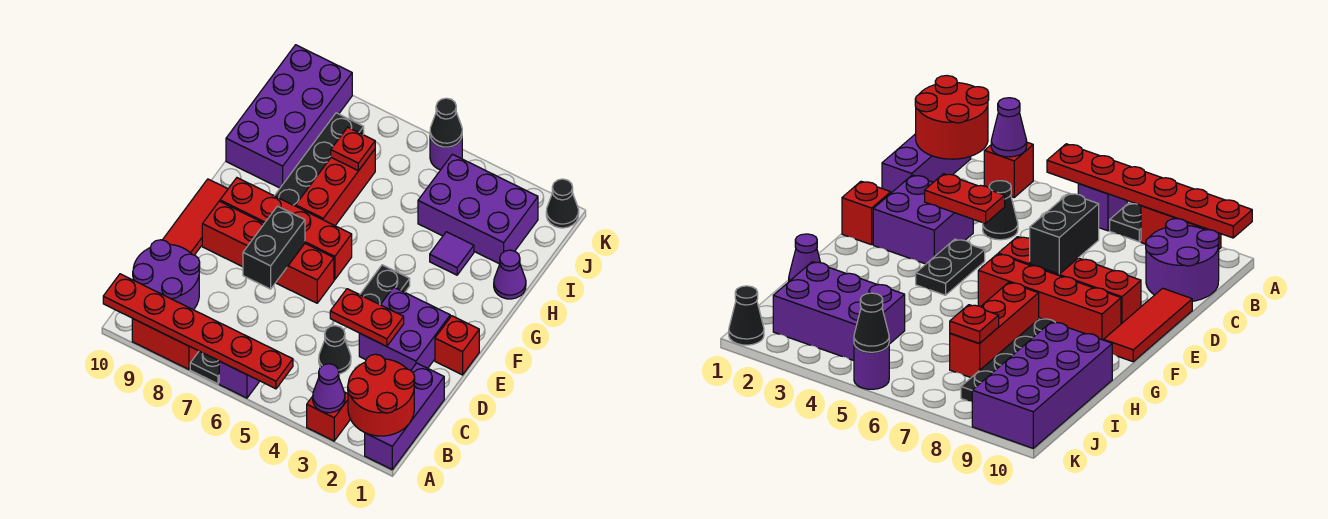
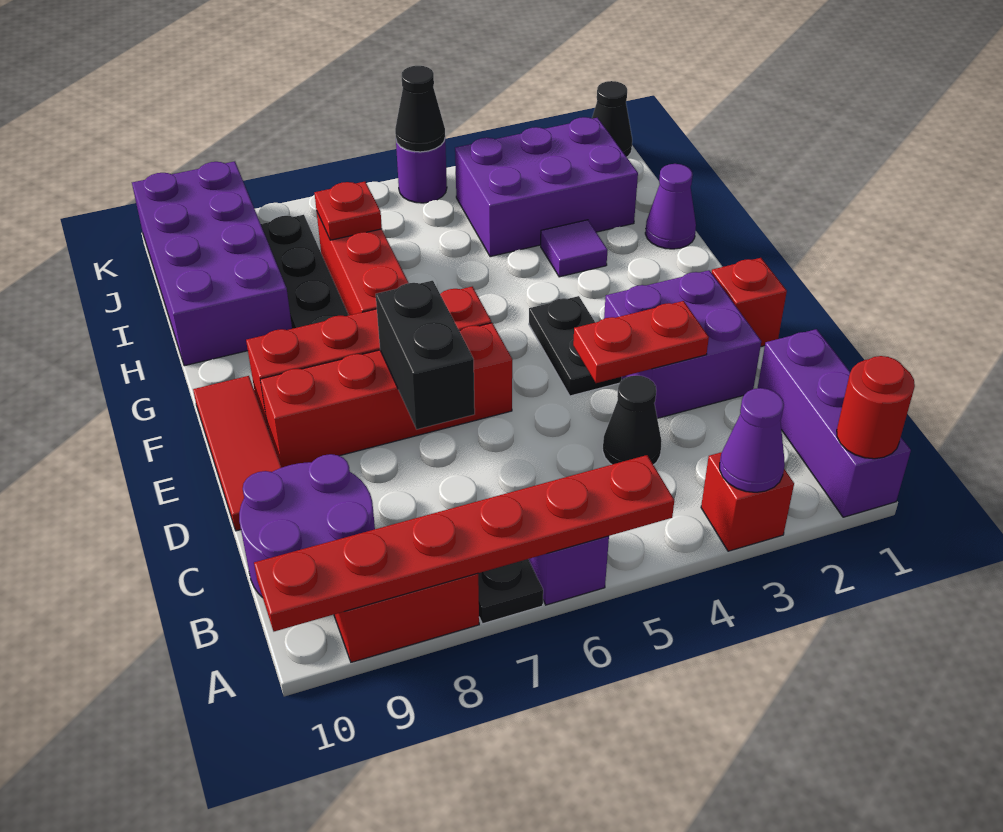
red round brick A1:B2 level 2 -> red round brick A1 level 2

